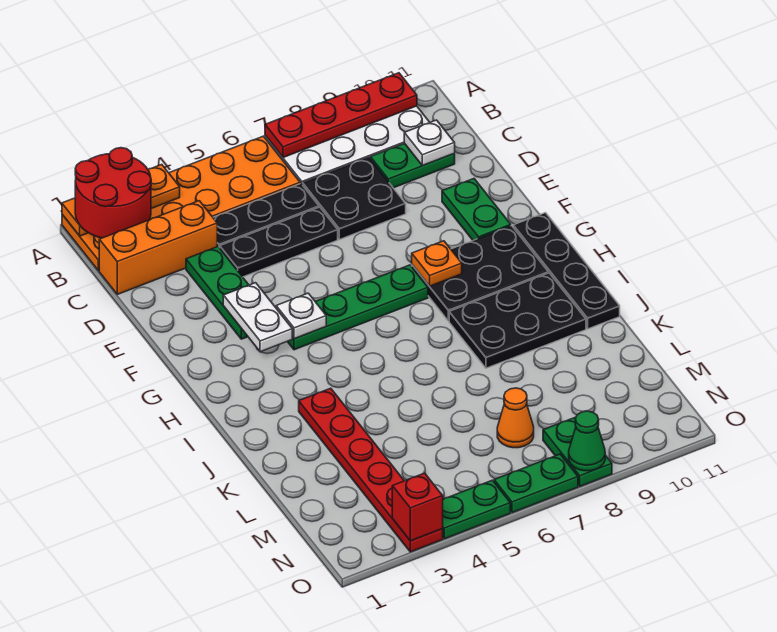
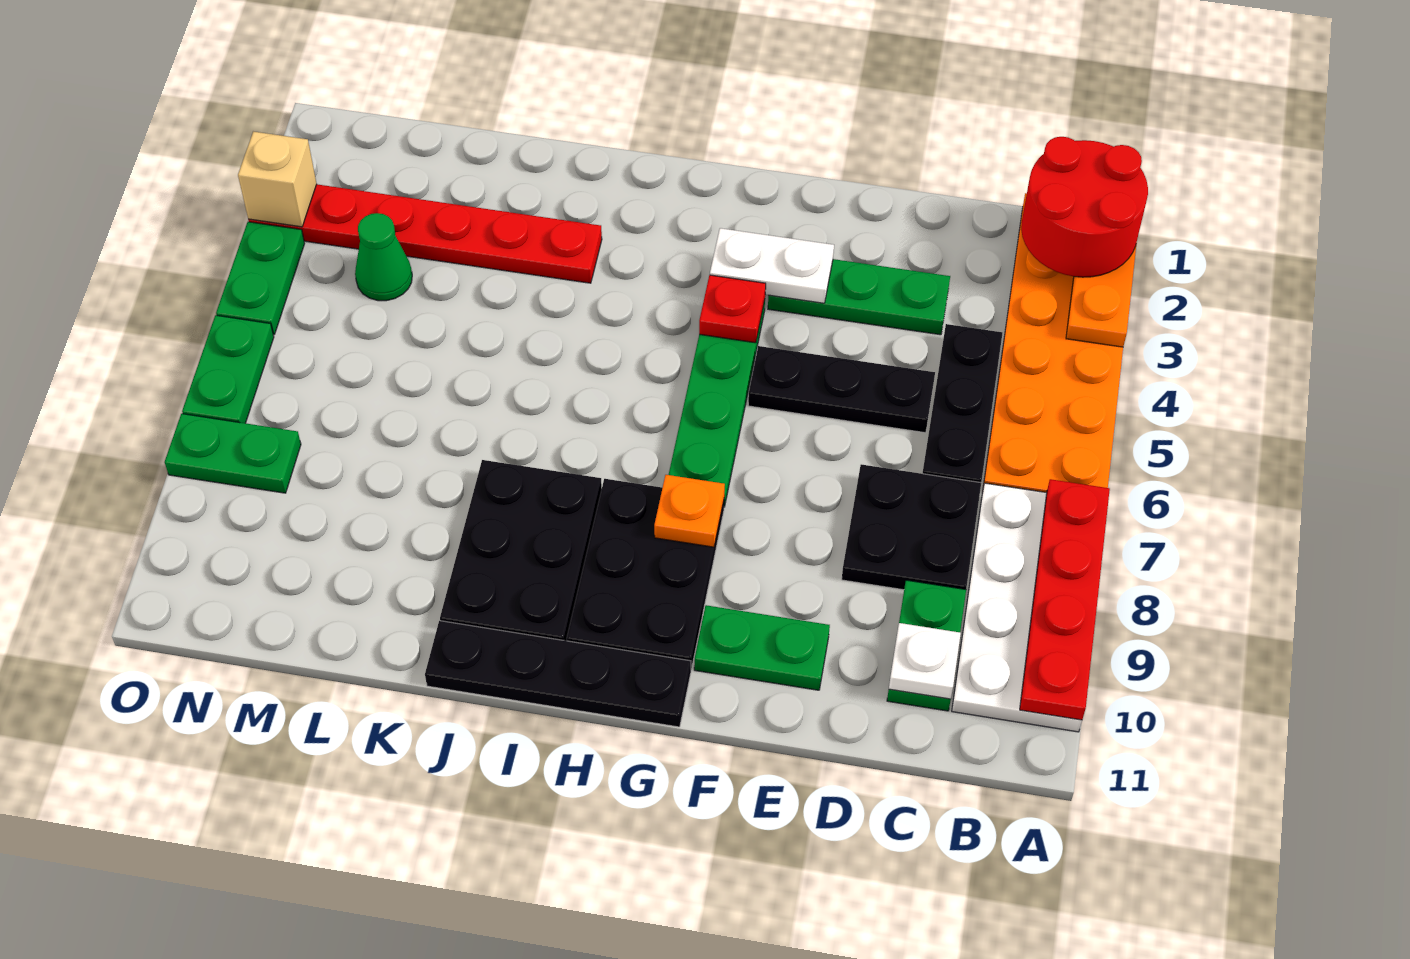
orange brick C1:C3 level 1 -> none
black plate D4:D6 level 1 -> black plate D5:F5 level 1
white plate G4 level 2 -> red plate G4 level 2
orange cone M7 level 1 -> none
red brick O3 level 2 -> tan brick O3 level 2
green cone O8 level 2 -> green cone M4 level 1

